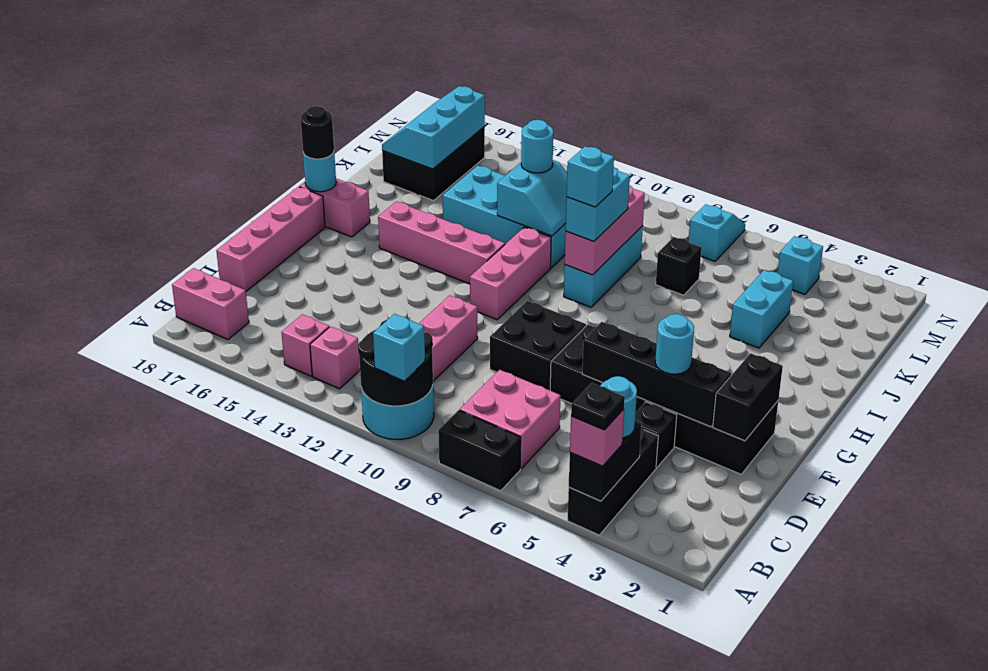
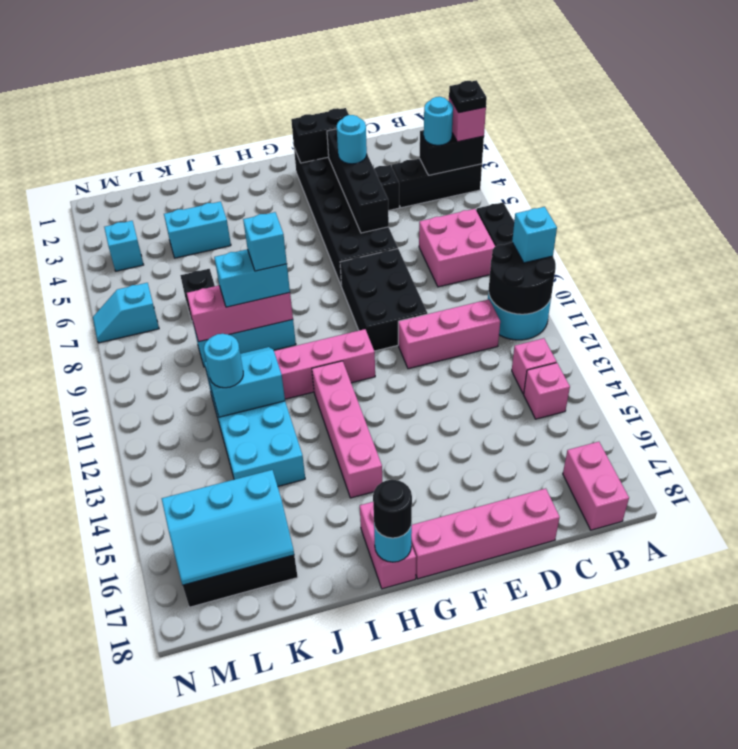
black brick E8:F9 level 1 -> black brick E8:F10 level 1

